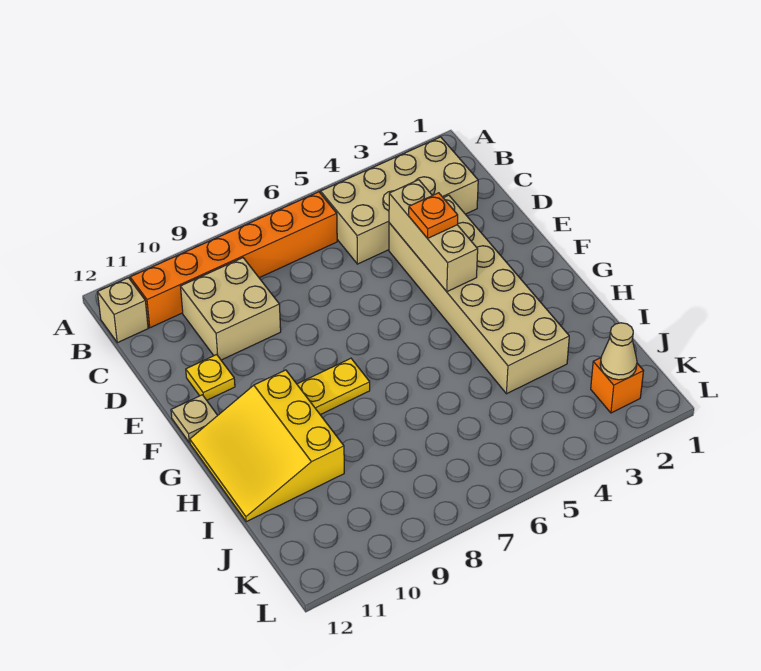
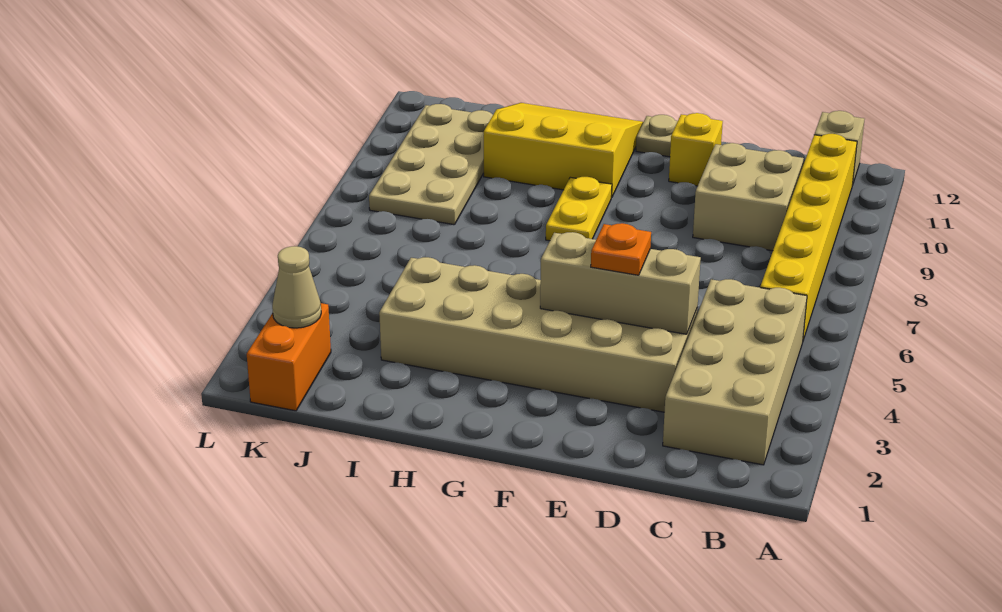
orange brick B6:B11 level 1 -> yellow brick B6:B11 level 1
yellow plate E11 level 1 -> yellow brick E11 level 1
none -> tan plate J8:K11 level 1
orange brick K2 level 1 -> orange brick K1:K2 level 1

